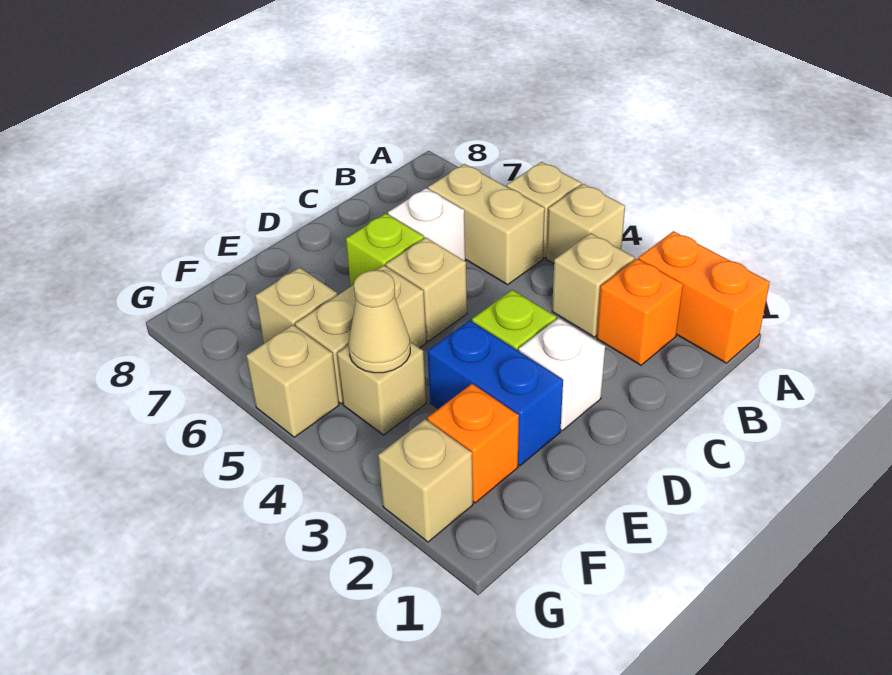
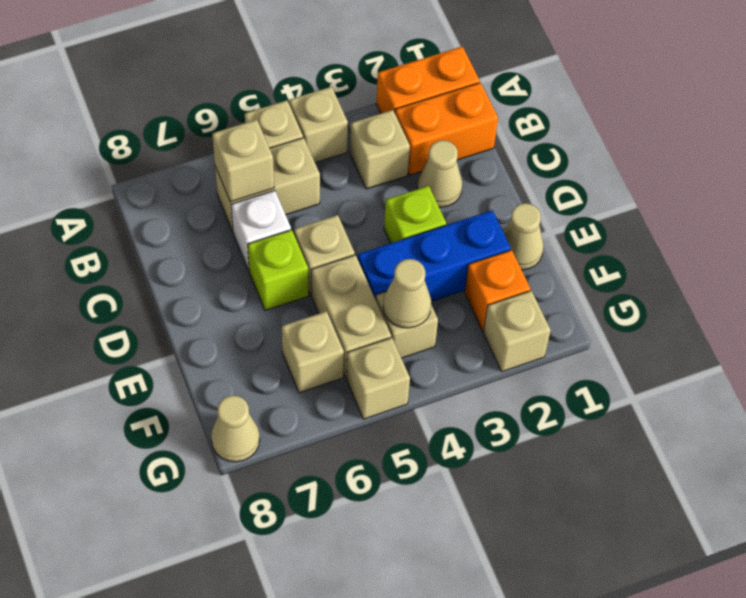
orange brick B2 level 1 -> orange brick B1:B2 level 1
none -> tan brick B6 level 2
none -> tan cone C2 level 1
white brick D2 level 1 -> none
none -> tan cone E1 level 1
blue brick E2:E3 level 1 -> blue brick E2:E4 level 1
none -> tan cone G8 level 1

